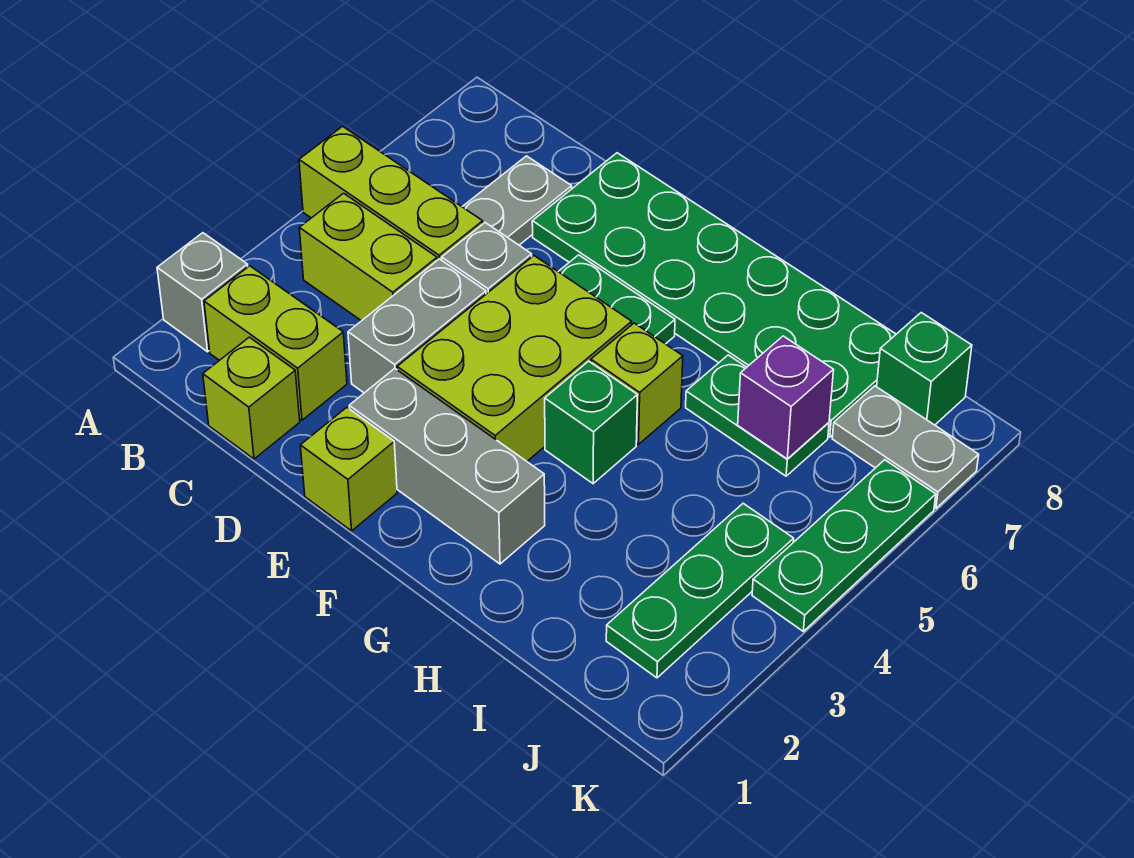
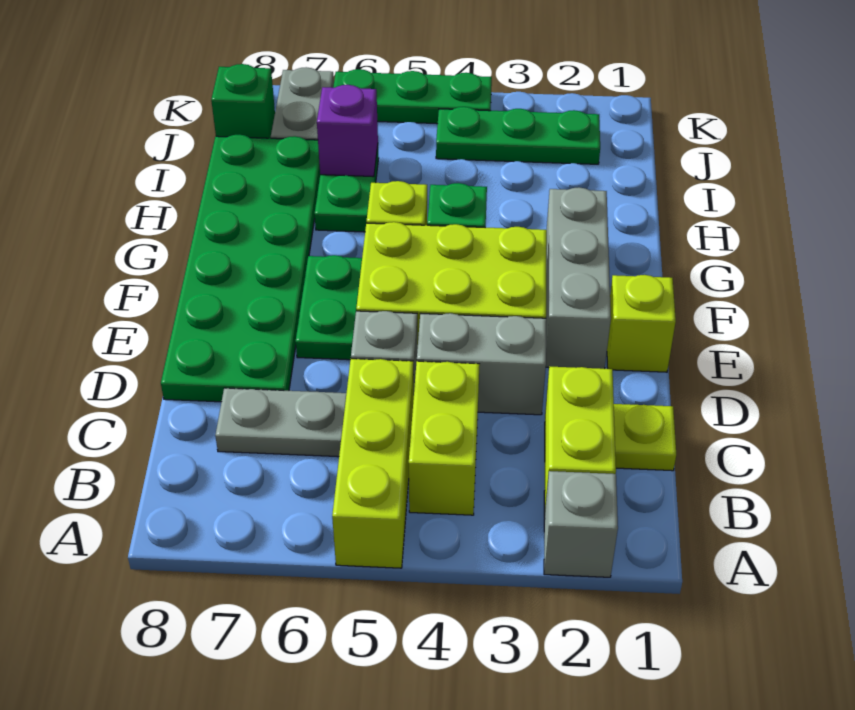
lime brick C1 level 1 -> lime plate C1 level 1

